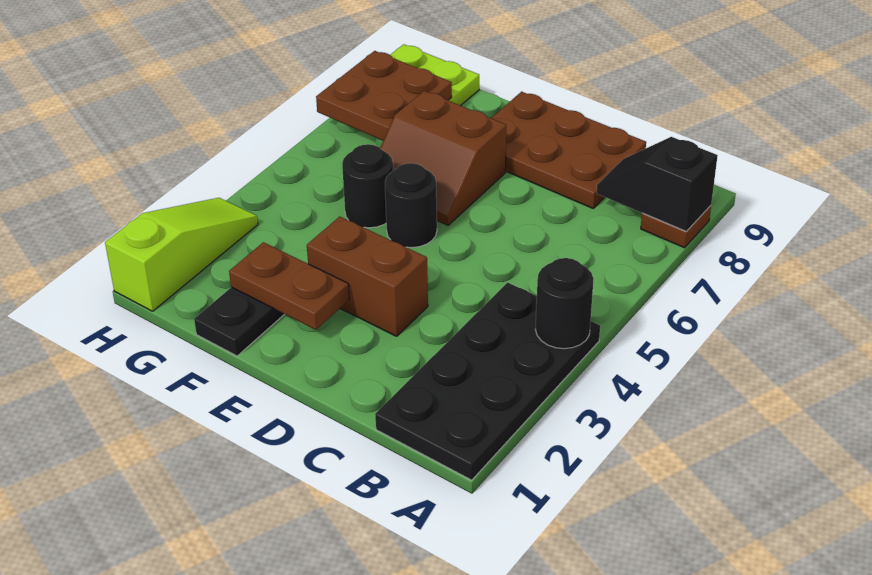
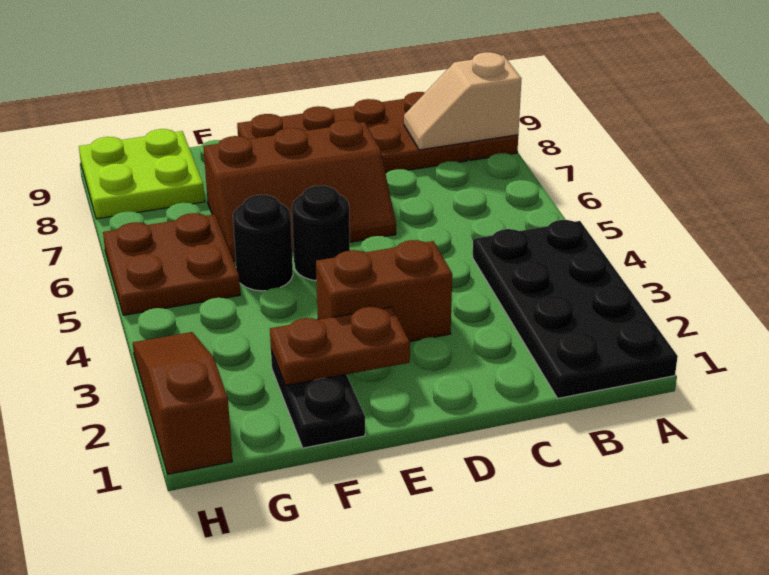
black round brick A4 level 2 -> none
black slope A8:B8 level 2 top A -> tan slope A8:B8 level 2 top A
brown plate C8:E9 level 1 -> brown plate B8:E9 level 1
brown slope E6:F7 level 1 top 7 -> brown slope D6:F7 level 1 top 7
brown plate G7:H8 level 2 -> brown plate G5:H6 level 1
lime slope H1:H3 level 1 top 1 -> brown slope H1:H3 level 1 top 1

